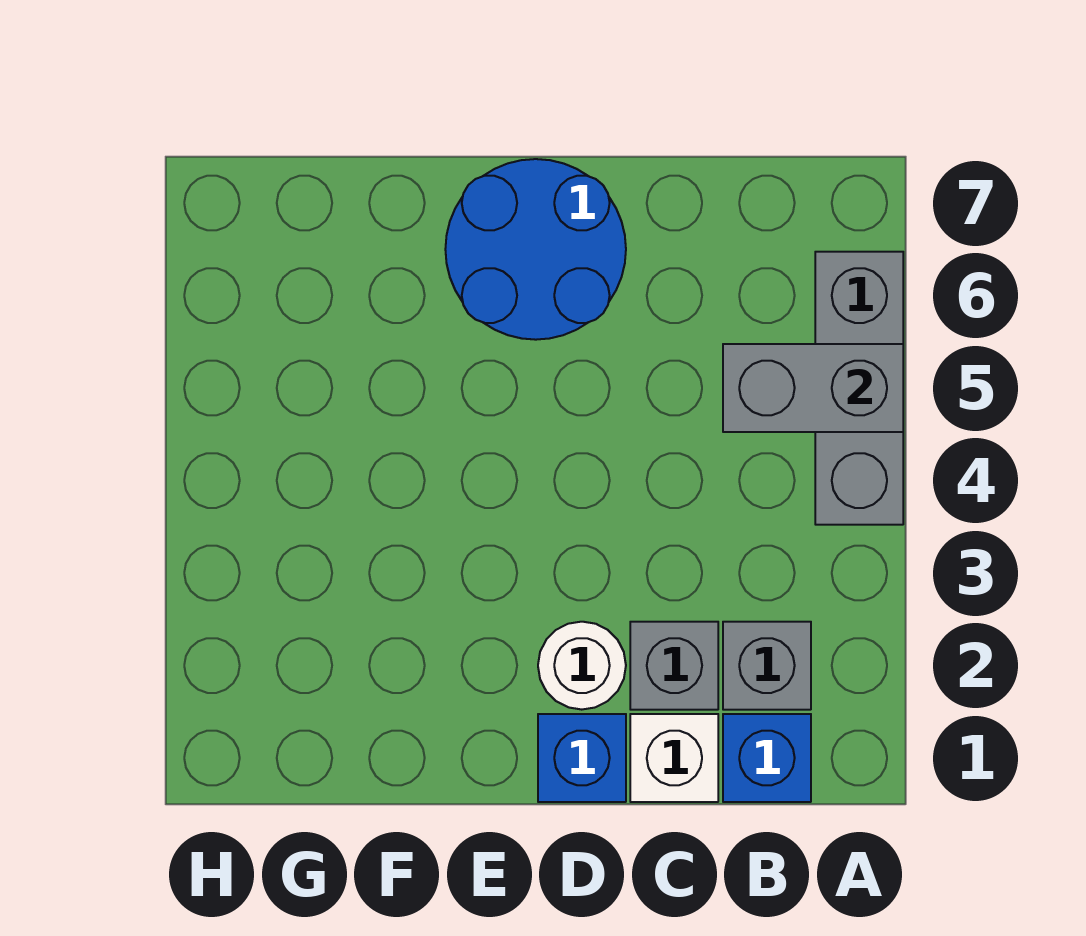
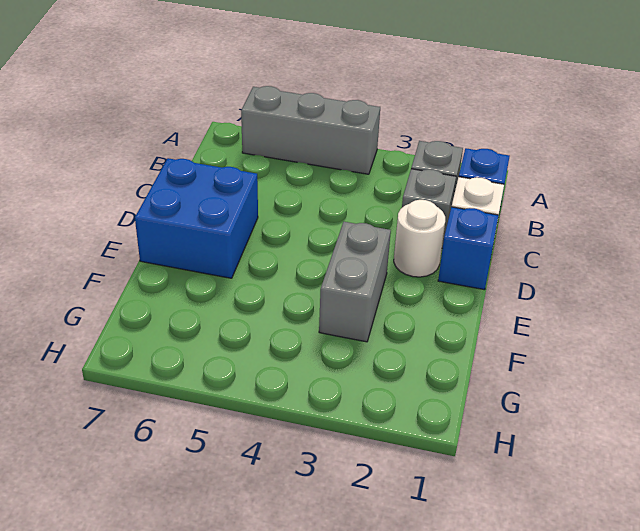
grey brick A5:B5 level 2 -> grey brick E3:F3 level 1
blue round brick D6:E7 level 1 -> blue brick D6:E7 level 1

